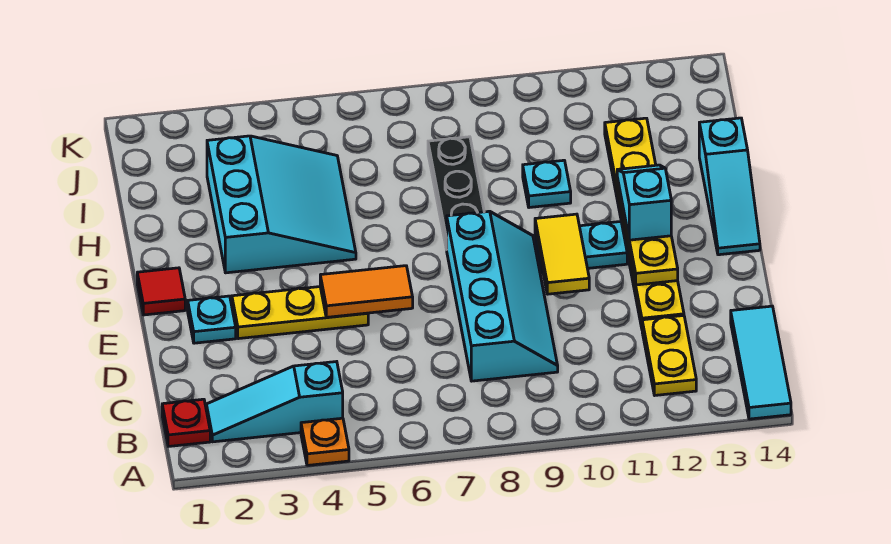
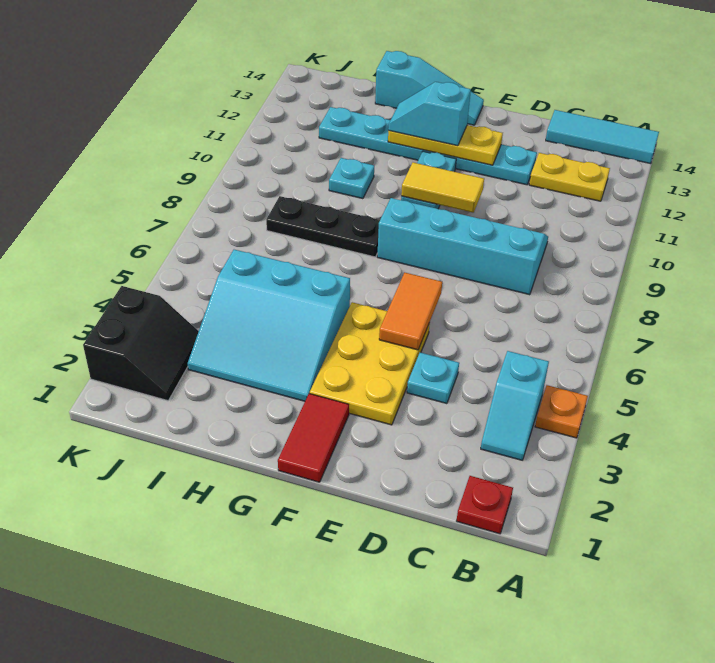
cyan slope B2:B4 level 1 top 4 -> cyan slope B3:B4 level 1 top 4
yellow plate D12:I12 level 1 -> cyan plate D12:I12 level 1
cyan plate E2 level 1 -> cyan plate D4 level 1
yellow plate E3:E5 level 1 -> yellow plate E3:F5 level 1
red tile F1 level 1 -> red tile F1:F2 level 1
cyan slope G3:I5 level 1 top 3 -> cyan slope G3:I5 level 1 top 5
none -> black slope J2:K3 level 1 top K

